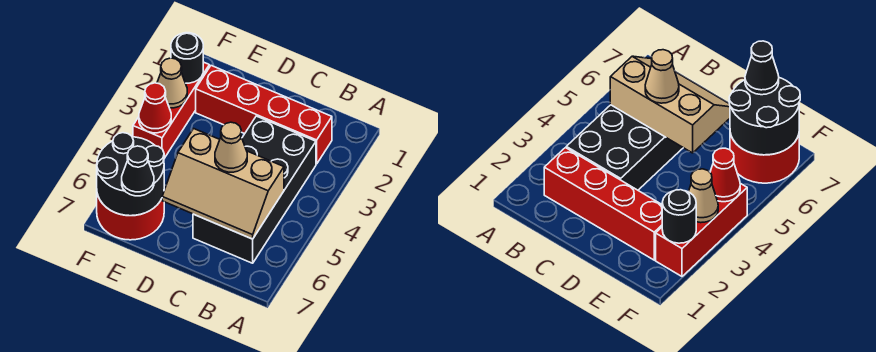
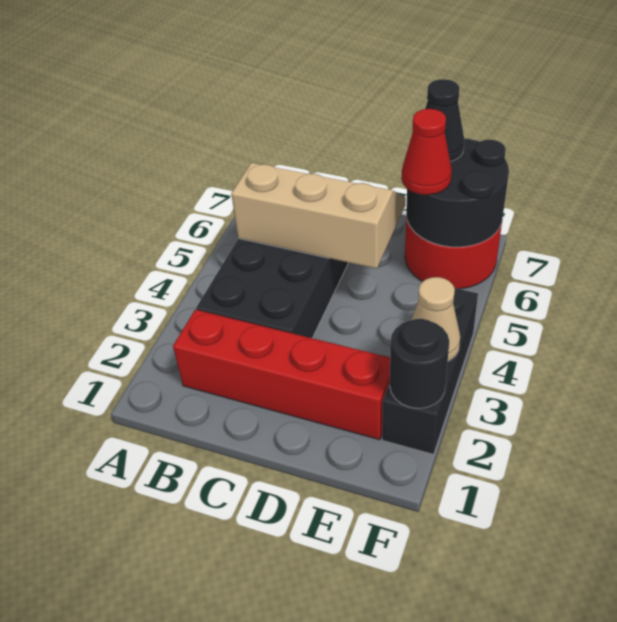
tan cone C5 level 3 -> none
red brick F2:F4 level 1 -> black brick F2:F4 level 1
red cone F4 level 2 -> red cone E6 level 3

